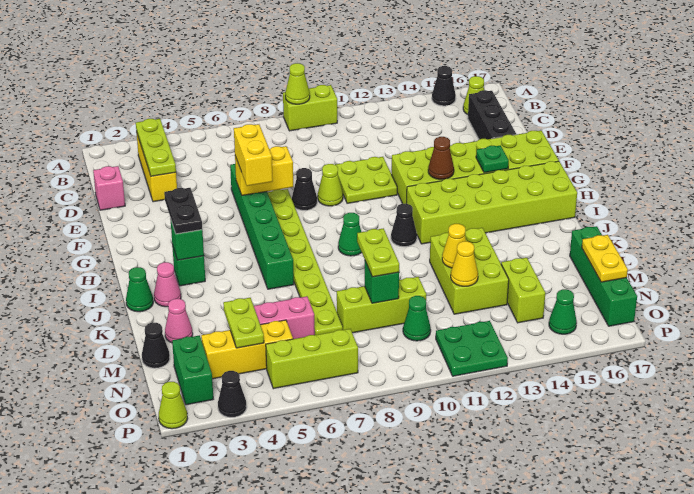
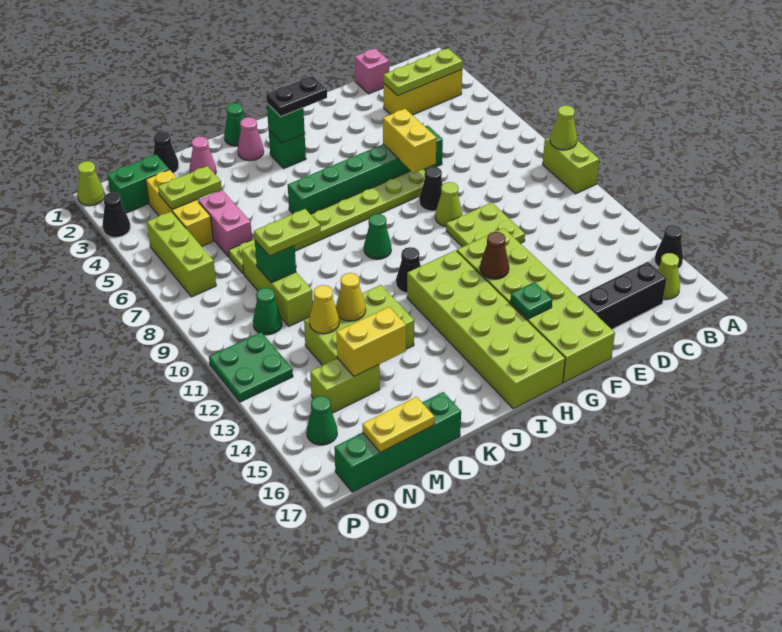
yellow brick F6:G6 level 3 -> yellow brick L14:M14 level 2

